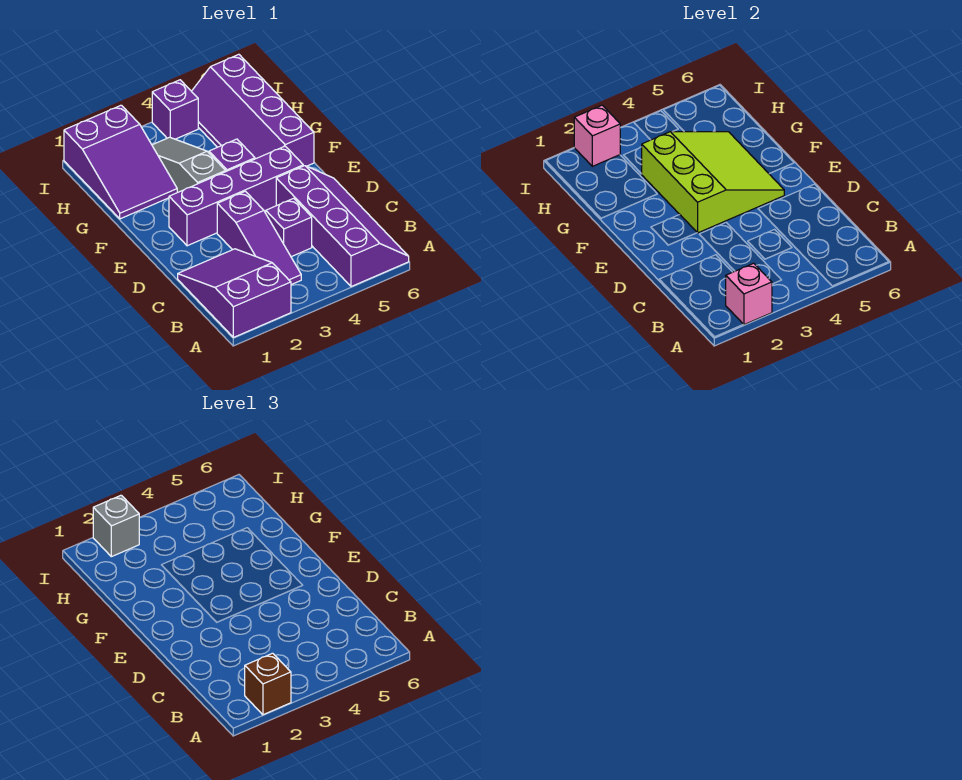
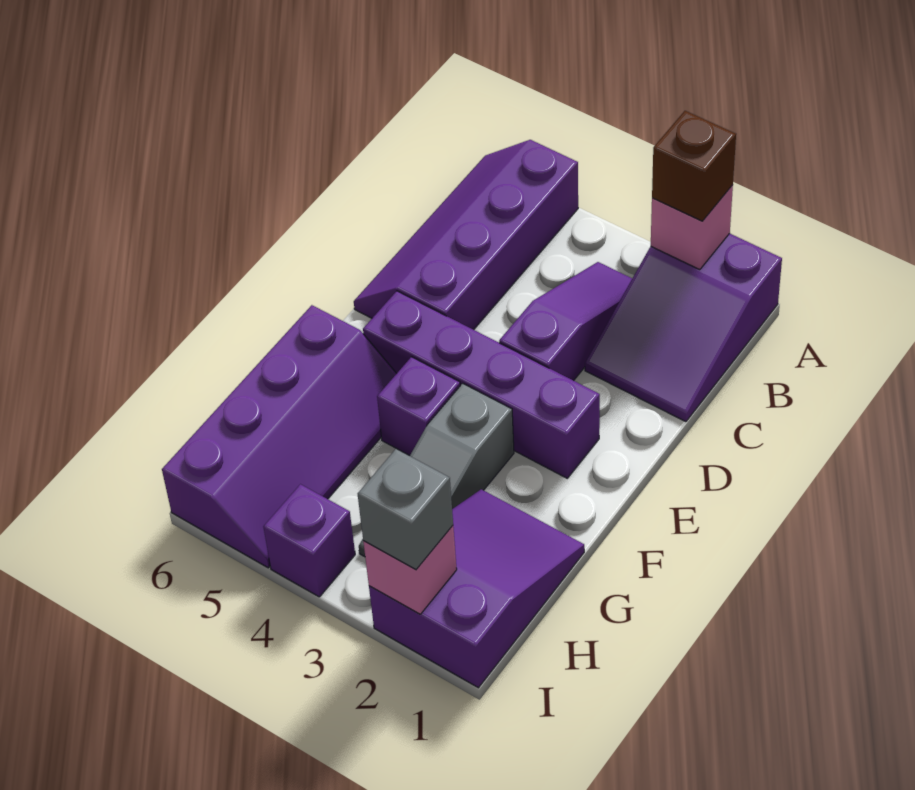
purple brick C4 level 1 -> none
lime slope E3:G5 level 2 top 3 -> none

